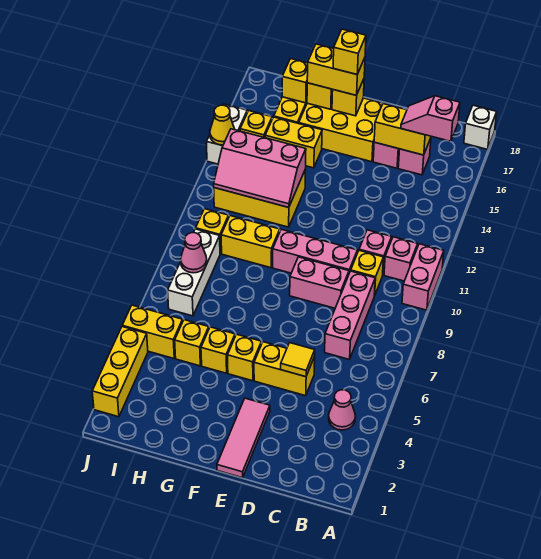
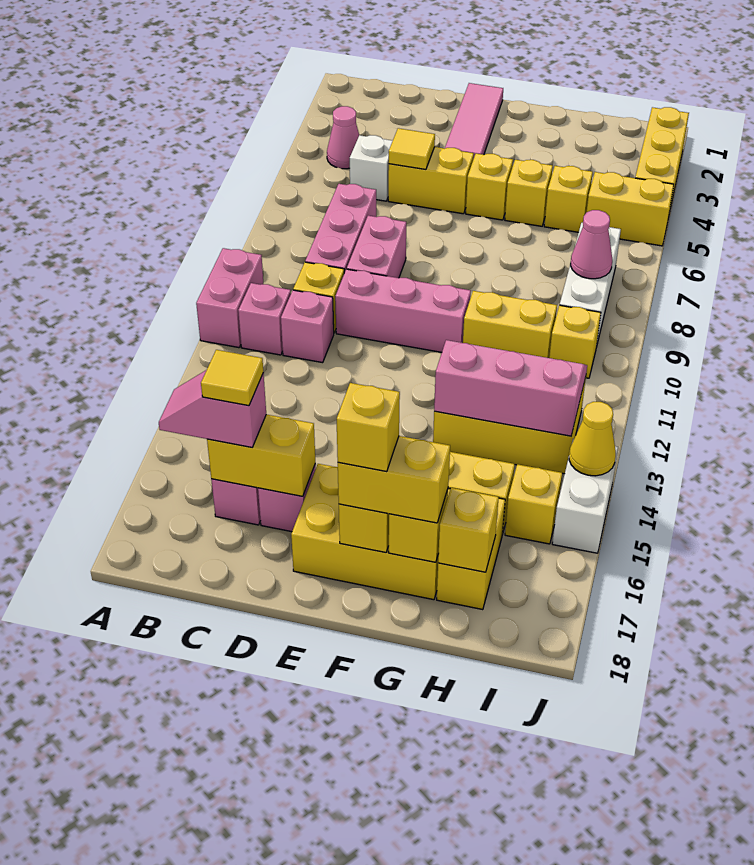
white brick A18 level 1 -> white brick C5 level 1
pink slope B16:C16 level 3 top B -> pink slope B16:C16 level 3 top C
none -> yellow tile C16 level 4
pink brick D9:E9 level 1 -> pink brick D8:D9 level 1

